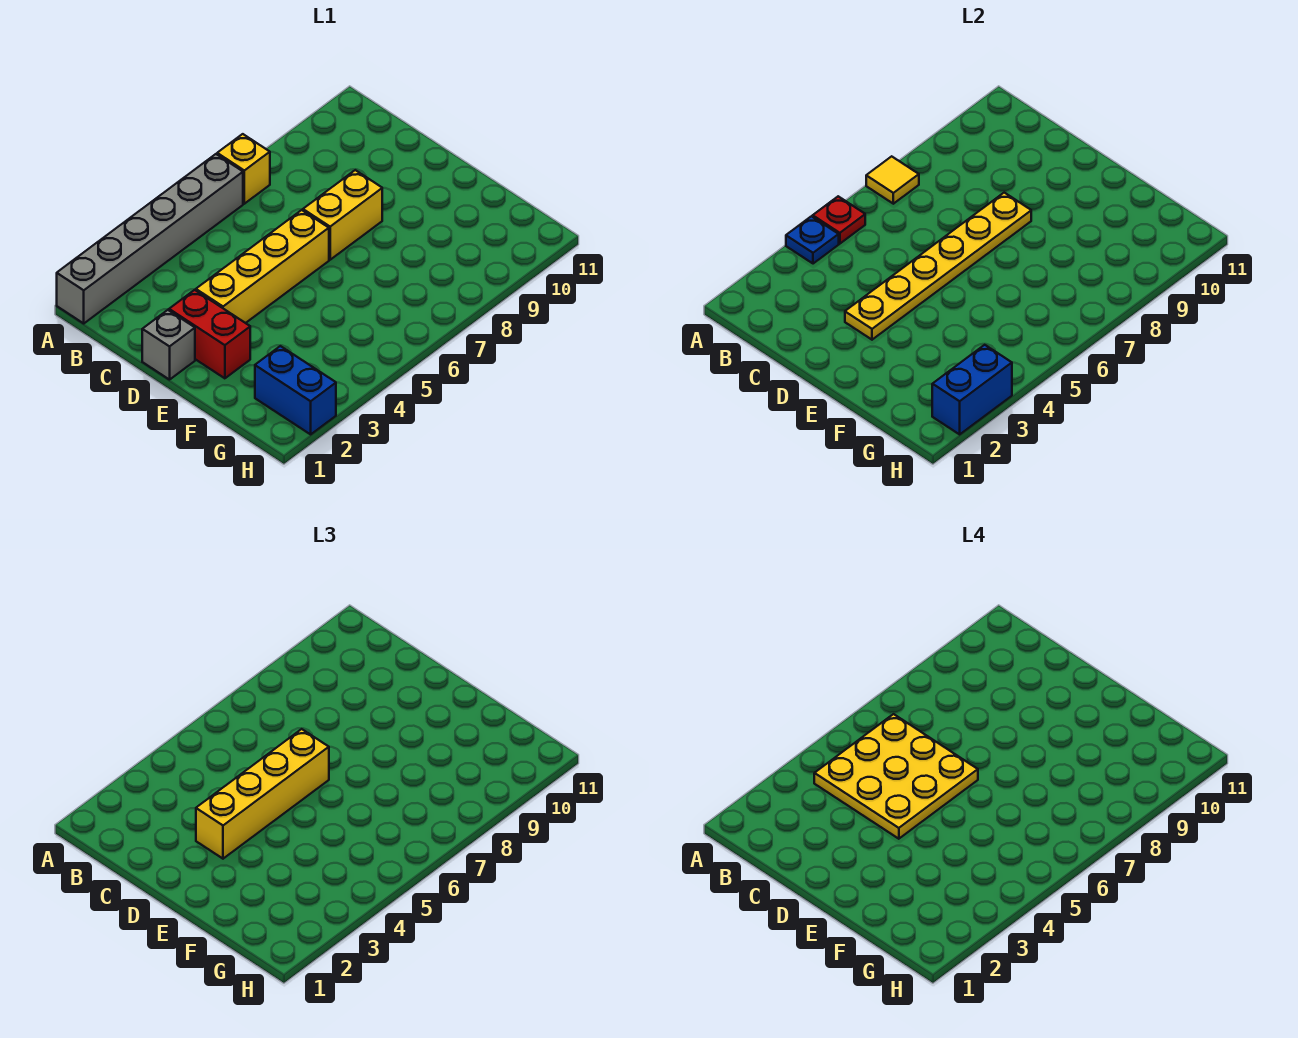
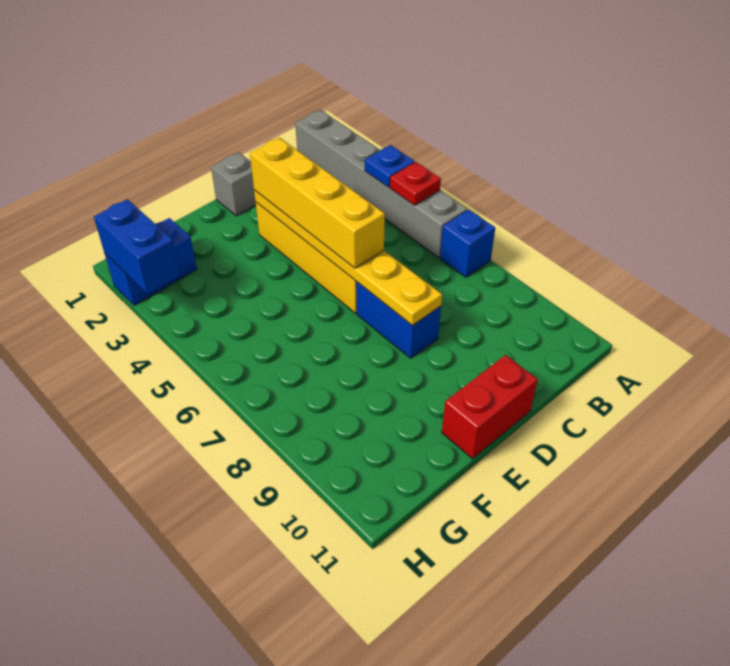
yellow brick A7 level 1 -> blue brick A7 level 1
yellow tile A7 level 2 -> none
yellow plate B4:D6 level 4 -> none
red brick D2:E2 level 1 -> red brick D11:E11 level 1
yellow brick D7:D8 level 1 -> blue brick D7:D8 level 1

